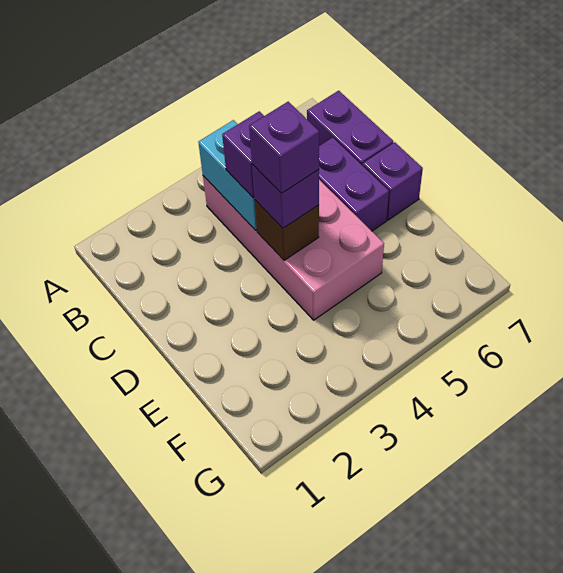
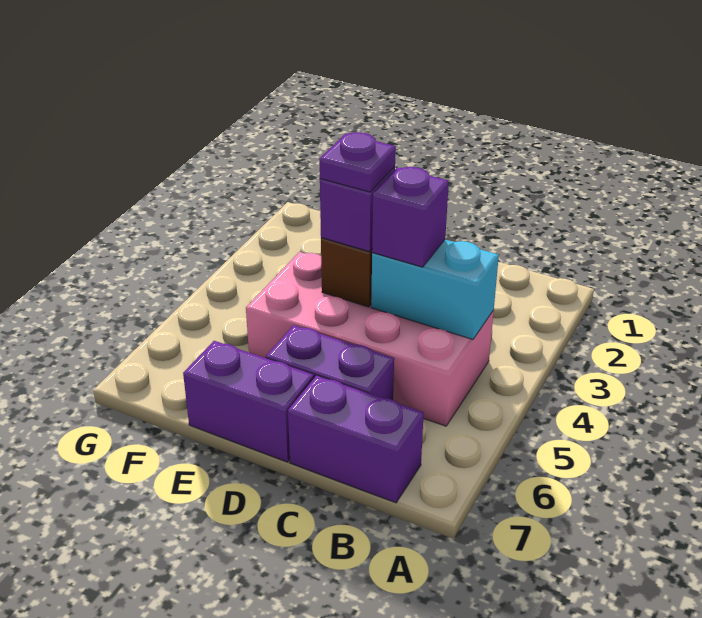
purple brick D4 level 4 -> purple plate D4 level 4
purple brick D7 level 1 -> purple brick D7:E7 level 1

